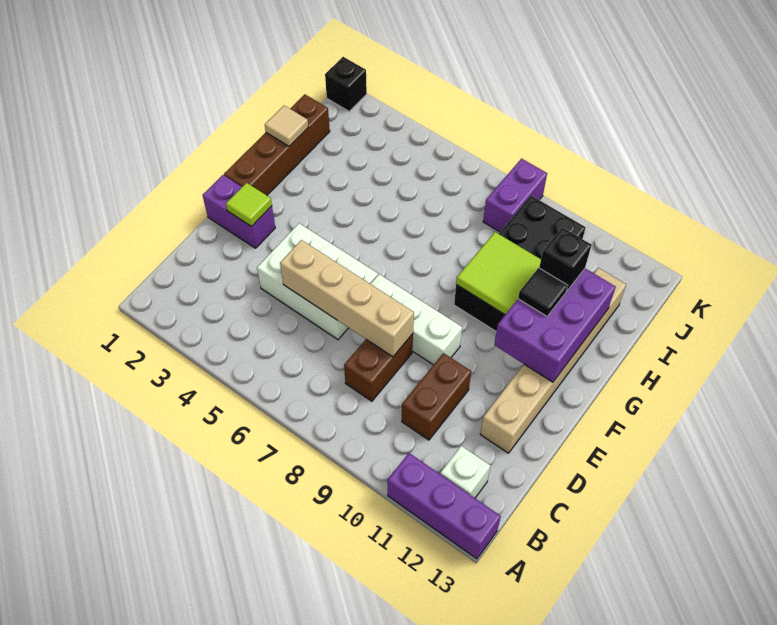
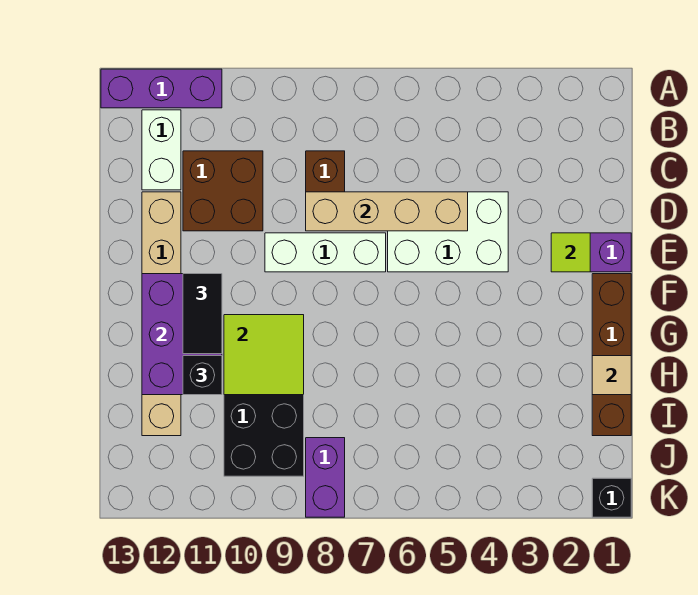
white brick B12 level 1 -> white brick B12:C12 level 1
brown brick C10:D10 level 1 -> brown brick C10:D11 level 1
black tile G11 level 3 -> black tile F11:G11 level 3

